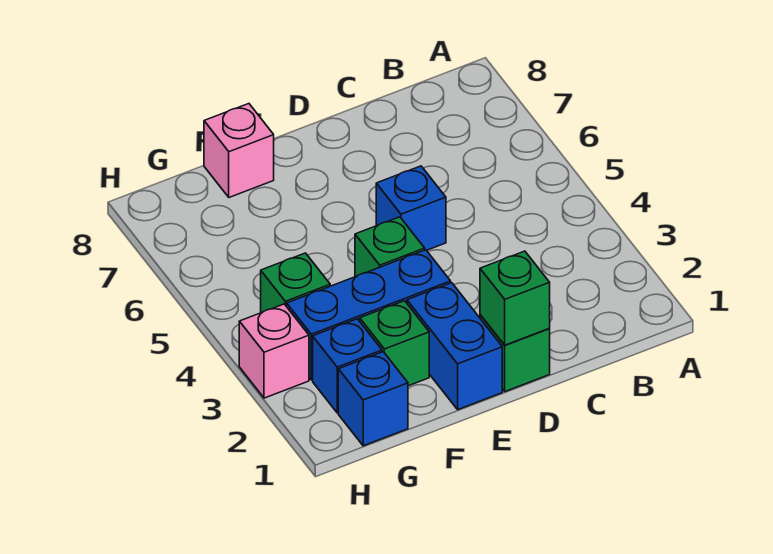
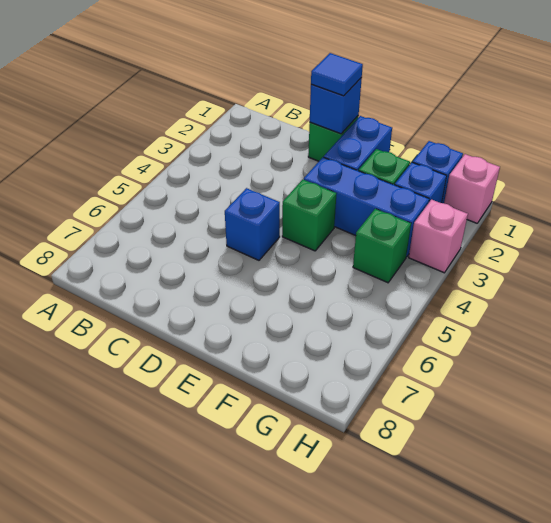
green brick D1 level 2 -> blue brick D1 level 2
none -> blue tile D1 level 3
pink brick F8 level 1 -> pink brick H1 level 1

